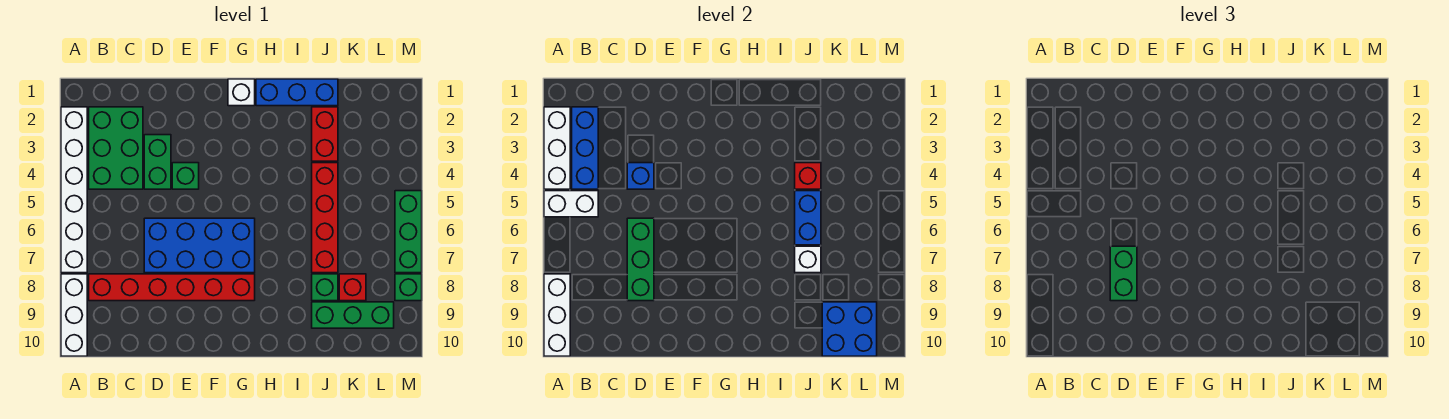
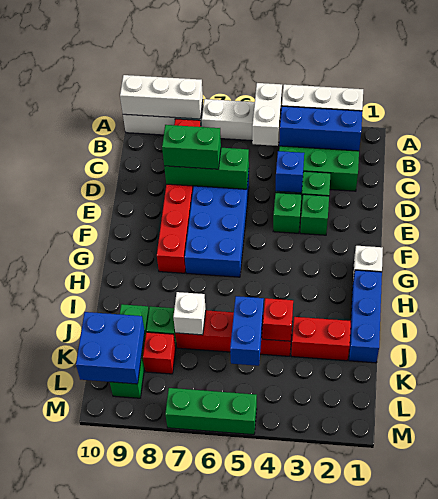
blue brick J5:J6 level 2 -> blue brick J5:K5 level 2
green brick M8 level 1 -> green brick E3 level 1

